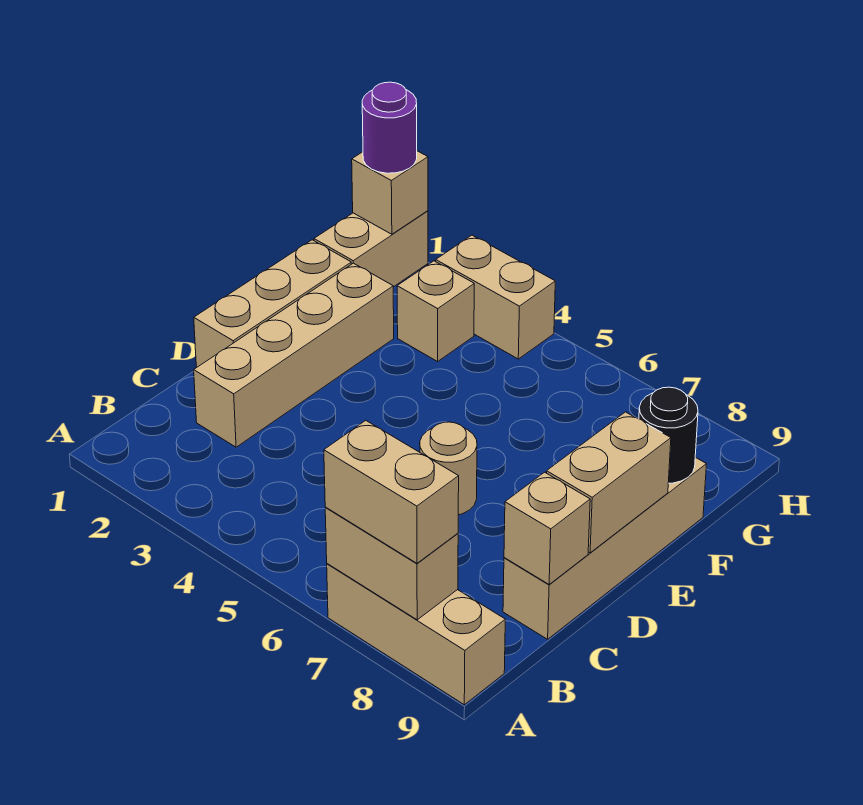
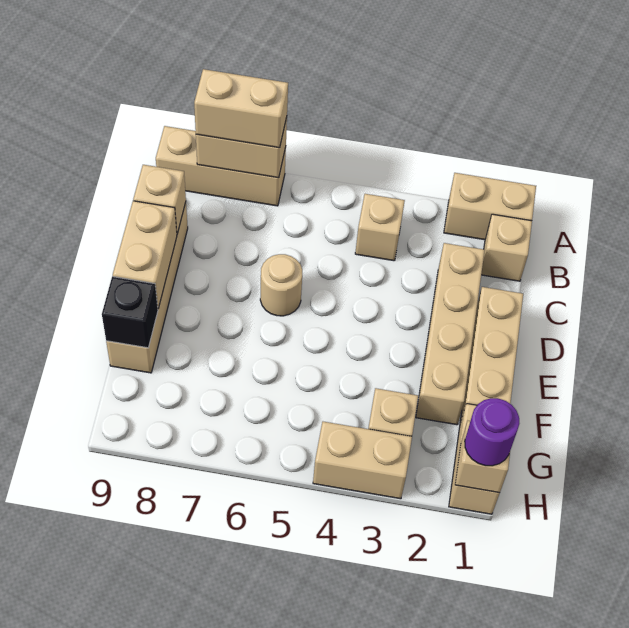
none -> tan brick A1:A2 level 1
none -> tan brick B1 level 1
none -> tan brick B4 level 1
black round brick F9 level 2 -> black brick F9 level 2

